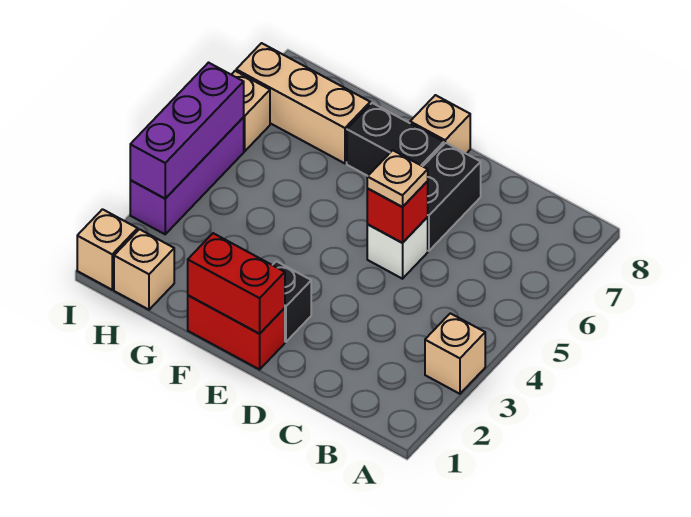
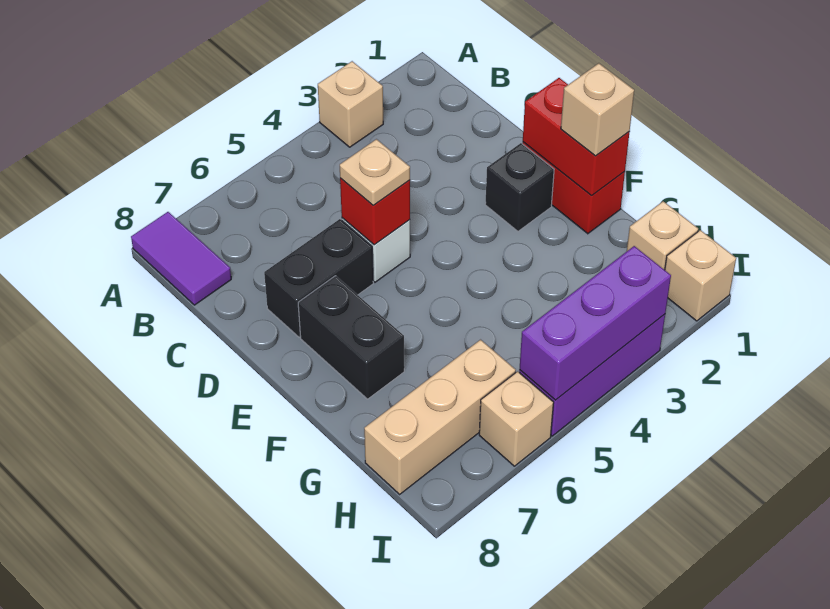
none -> purple tile A8:B8 level 1
tan brick E8 level 1 -> tan brick F1 level 3
tan brick G7:I7 level 1 -> tan brick H6:H8 level 1

